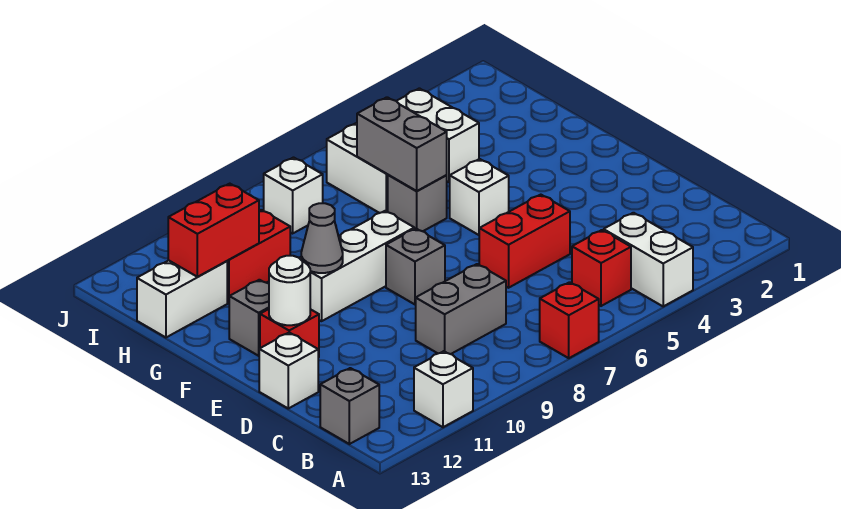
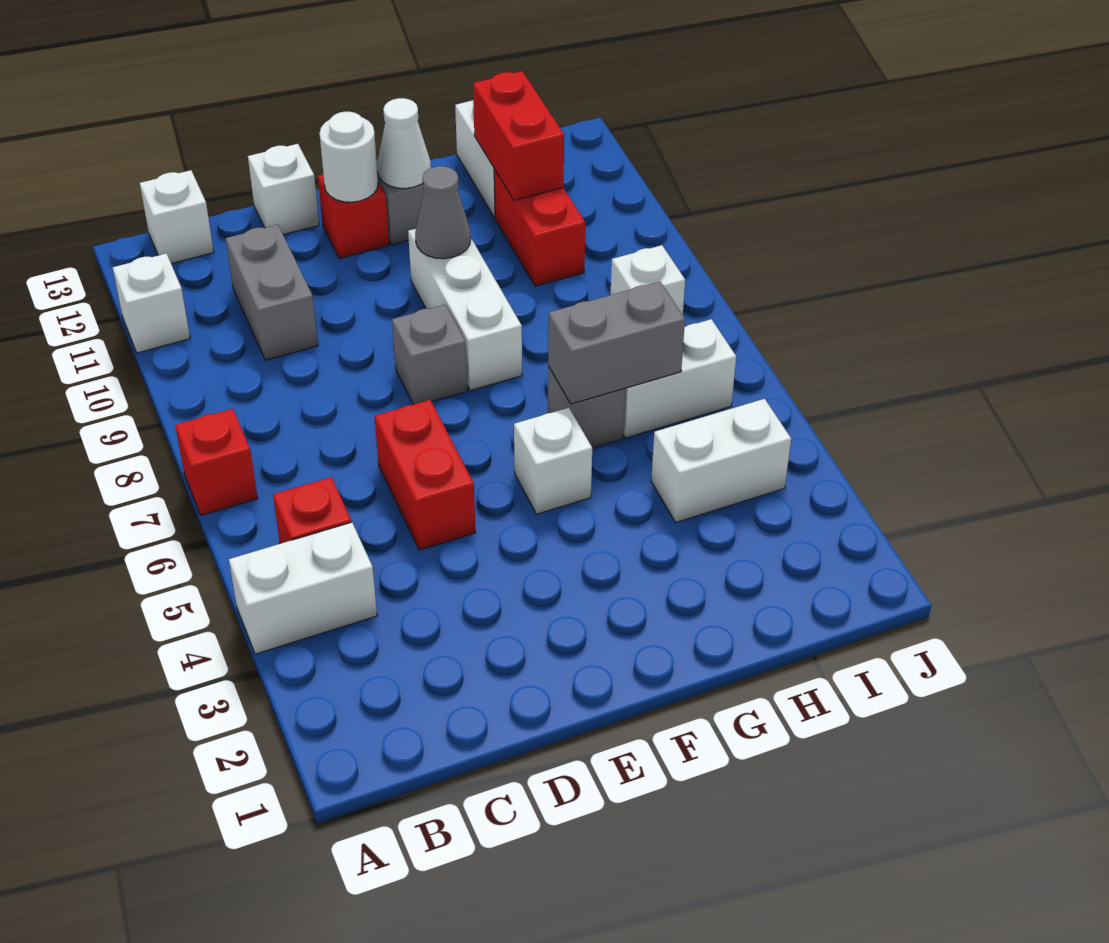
grey brick B13 level 1 -> white brick B13 level 1
grey brick C8:C9 level 1 -> grey brick C10:C11 level 1
none -> white cone F12 level 2

